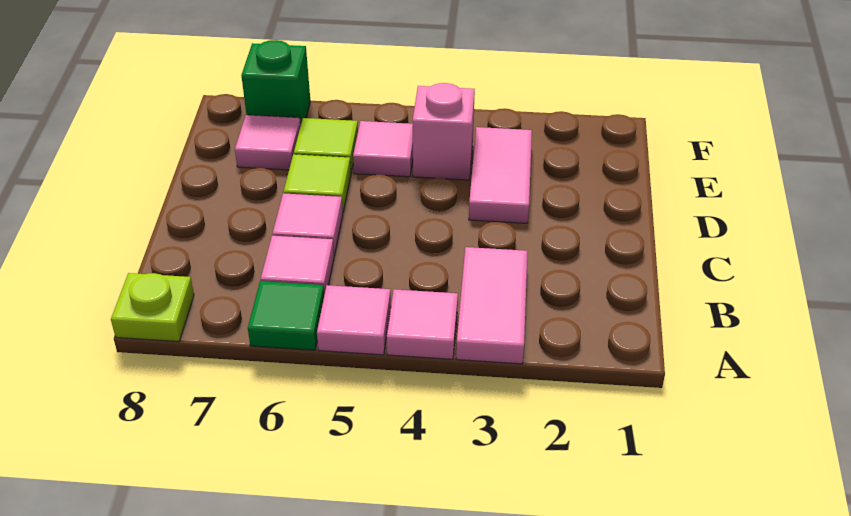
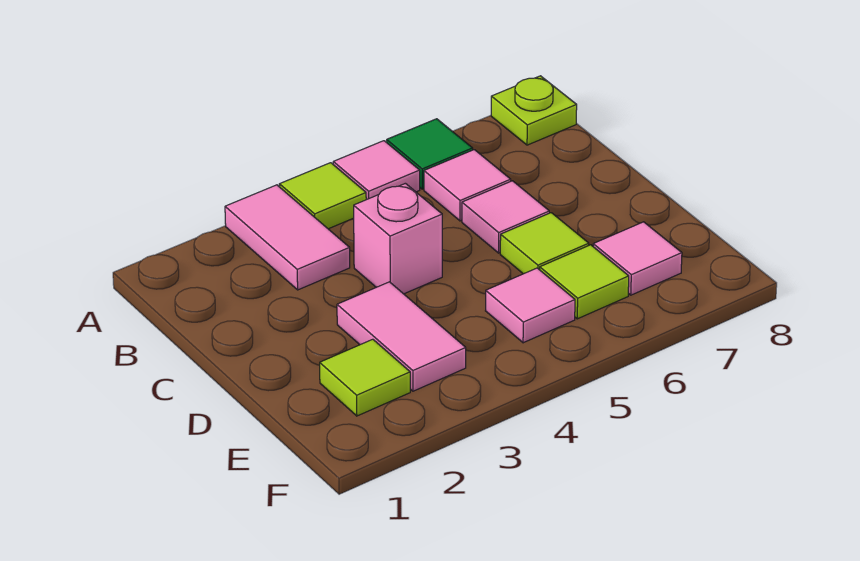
pink tile A4 level 1 -> lime tile A4 level 1
none -> lime tile E2 level 1
pink brick E4 level 1 -> pink brick C4 level 1
green brick F7 level 1 -> none

